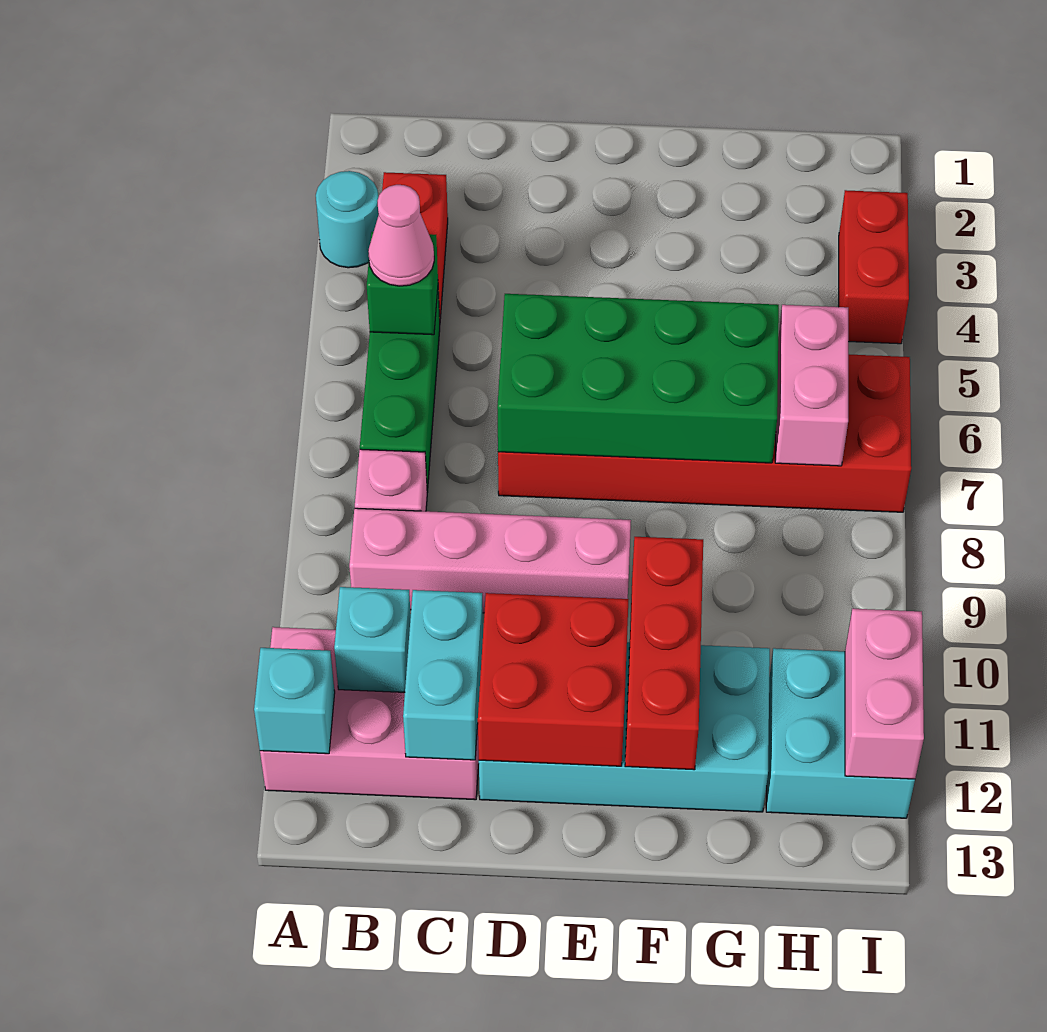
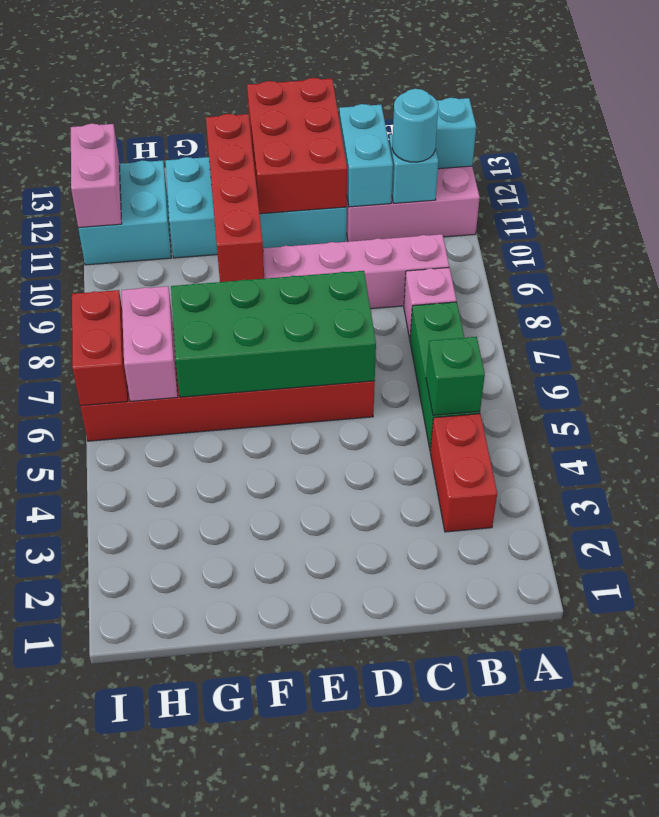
cyan round brick A3 level 1 -> cyan round brick B11 level 3
pink cone B5 level 3 -> none
red brick D11:E12 level 2 -> red brick D11:E13 level 2
red brick F10:F12 level 2 -> red brick F9:F12 level 2
red brick I3:I4 level 1 -> red brick I6:I7 level 2

